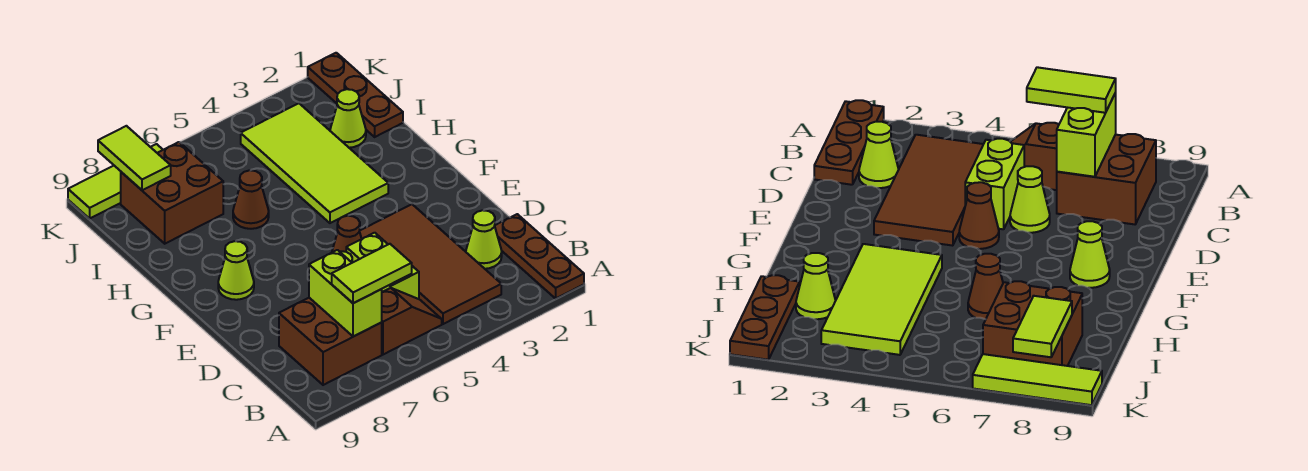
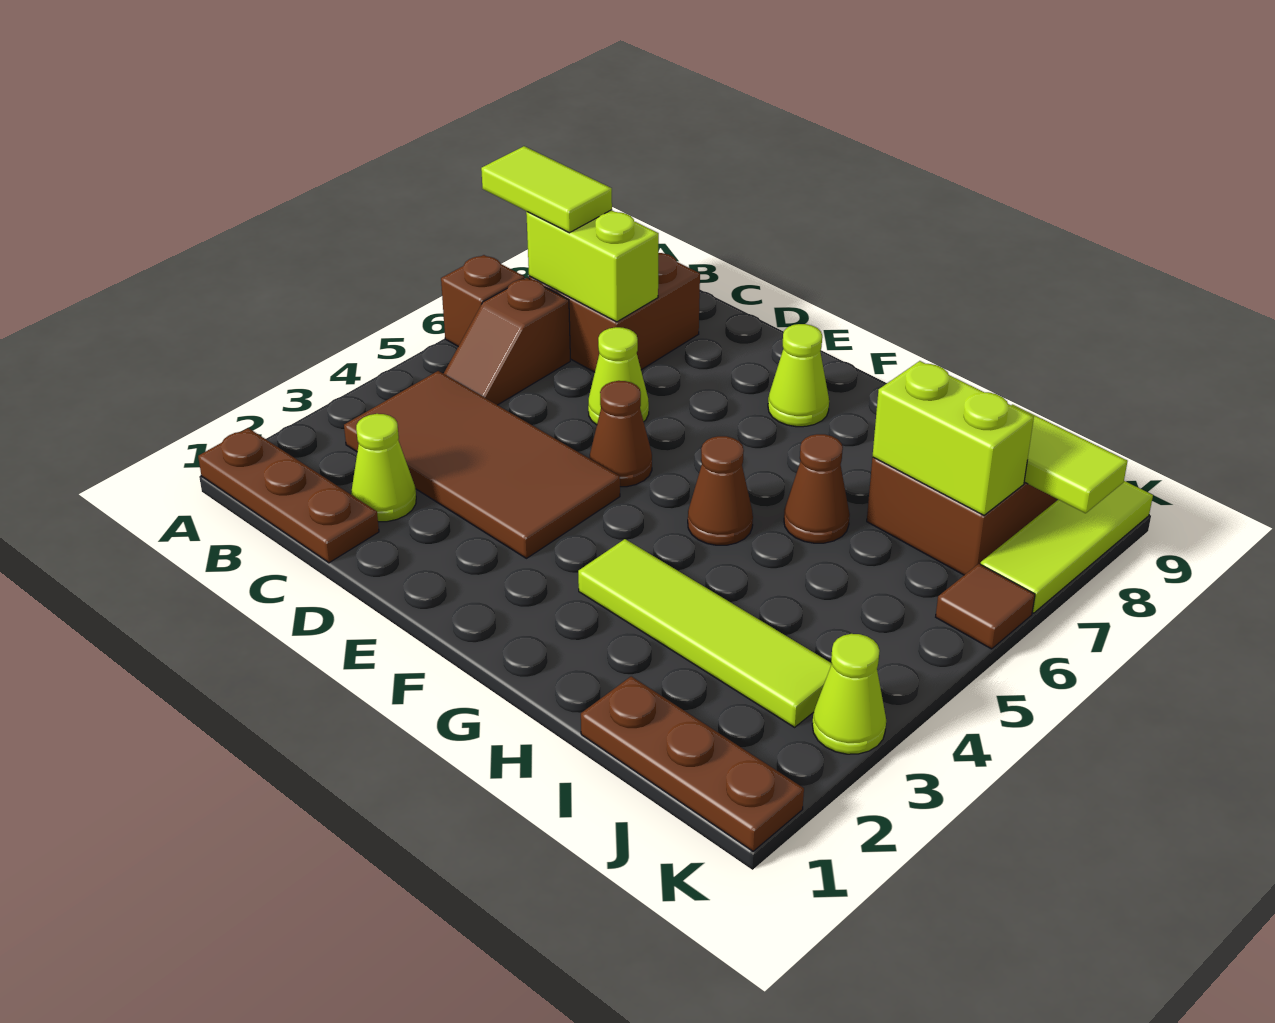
none -> brown brick A6 level 1
lime tile B6:B7 level 3 -> lime tile A7:B7 level 3
lime brick C5:D5 level 1 -> lime brick I7:J7 level 2
lime tile G3:J4 level 1 -> lime tile G3:J3 level 1
none -> brown cone G5 level 1
lime cone I2 level 1 -> lime cone K3 level 1
none -> brown tile K6 level 1

